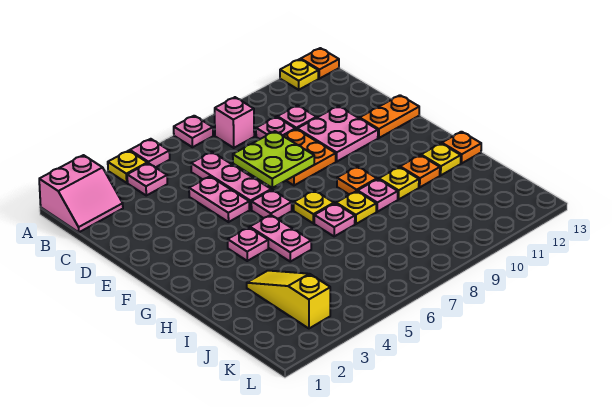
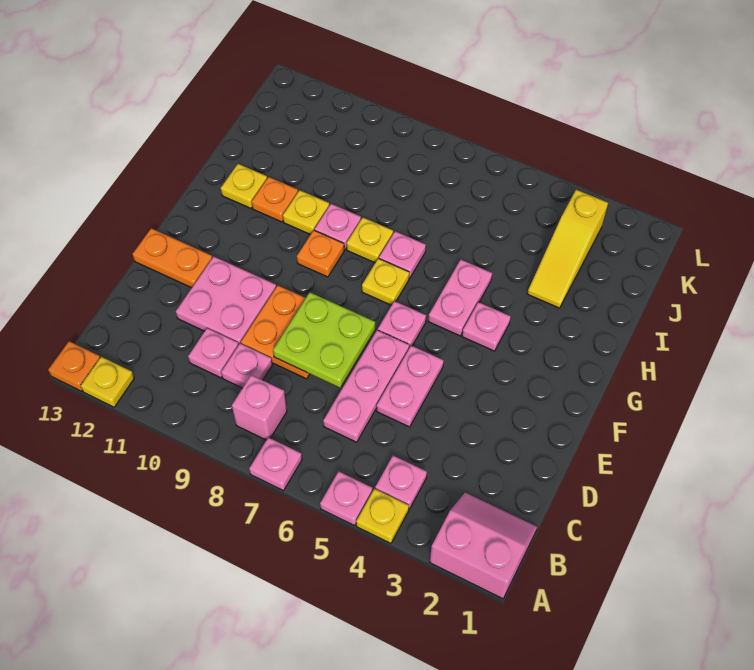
orange plate H13 level 1 -> none

